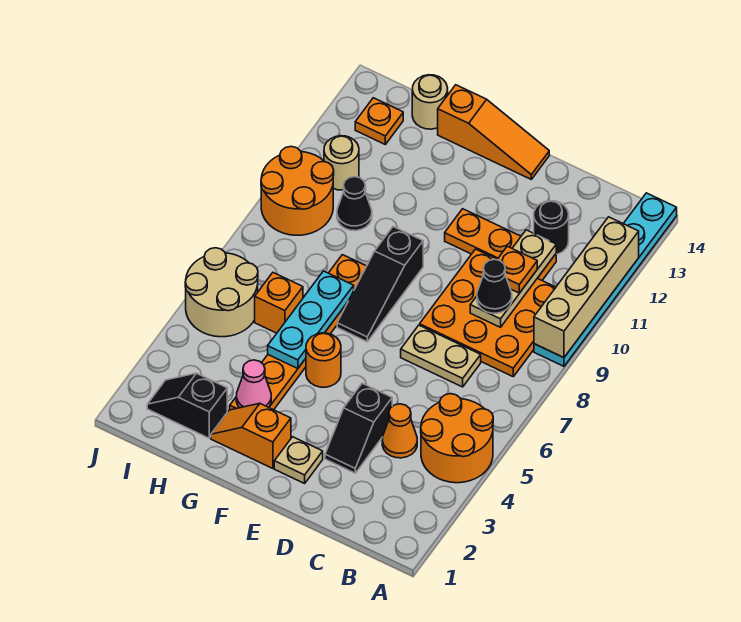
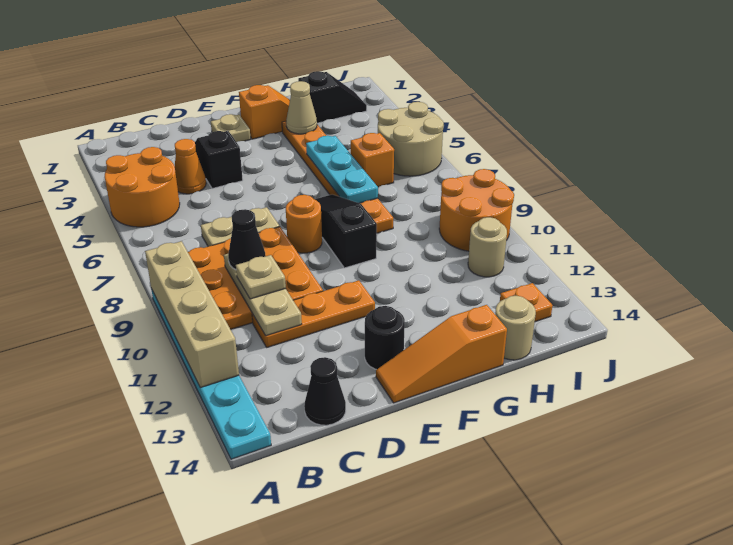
orange plate C10 level 3 -> tan plate C10 level 3
black round brick C12 level 1 -> black round brick E13 level 1
orange round brick F5 level 1 -> orange round brick E8 level 1
pink cone G3 level 2 -> tan cone G3 level 2
black cone H10 level 1 -> black cone C14 level 1

